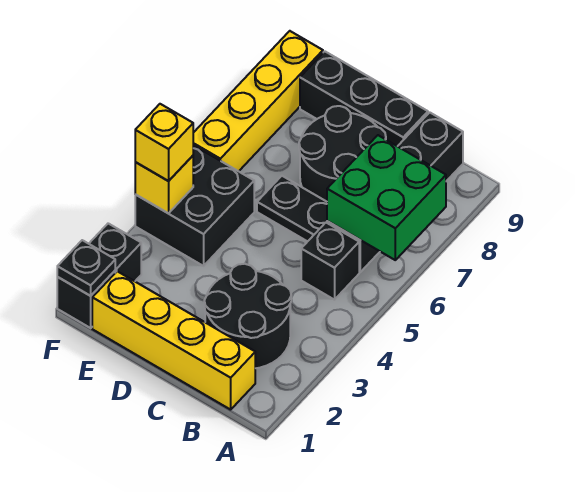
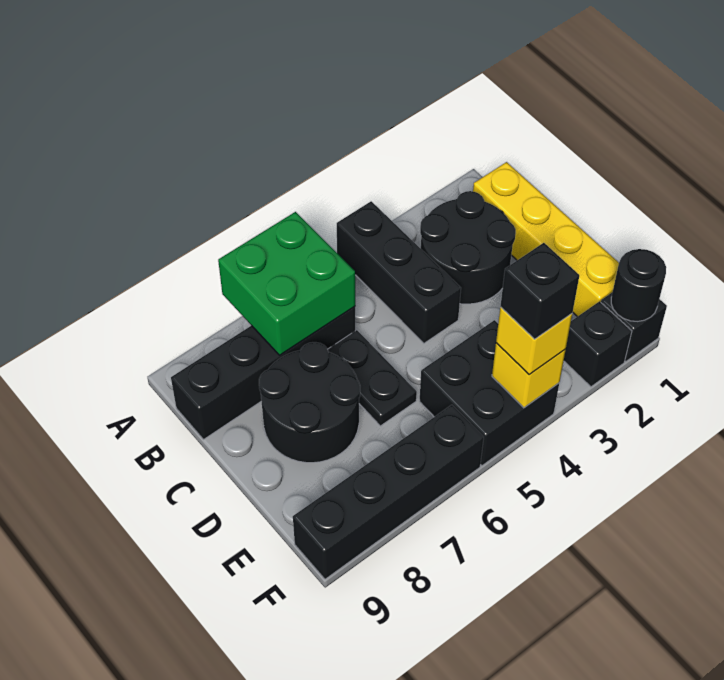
black brick B5 level 1 -> black brick F4 level 4
black brick C9:E9 level 1 -> black brick A4:C4 level 1
black plate F1 level 2 -> black round brick F1 level 2
yellow brick F6:F9 level 1 -> black brick F6:F9 level 1

